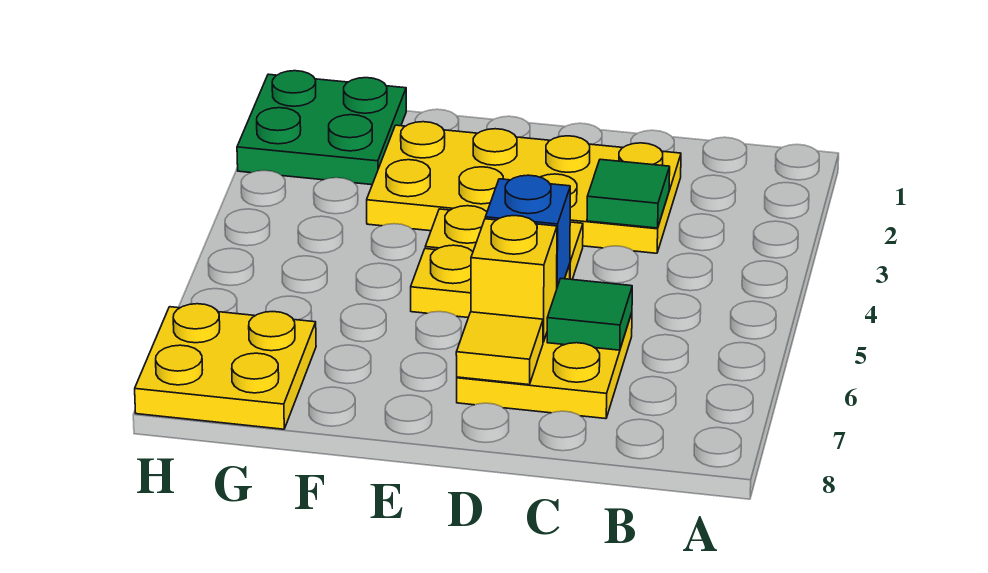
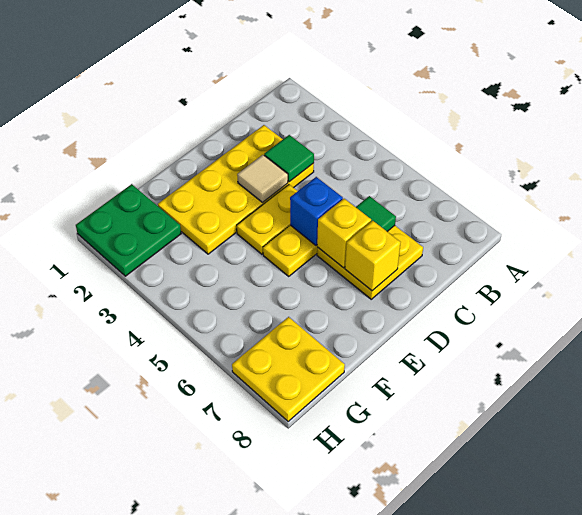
none -> tan tile D3 level 2
yellow tile D7 level 2 -> yellow brick D7 level 2

